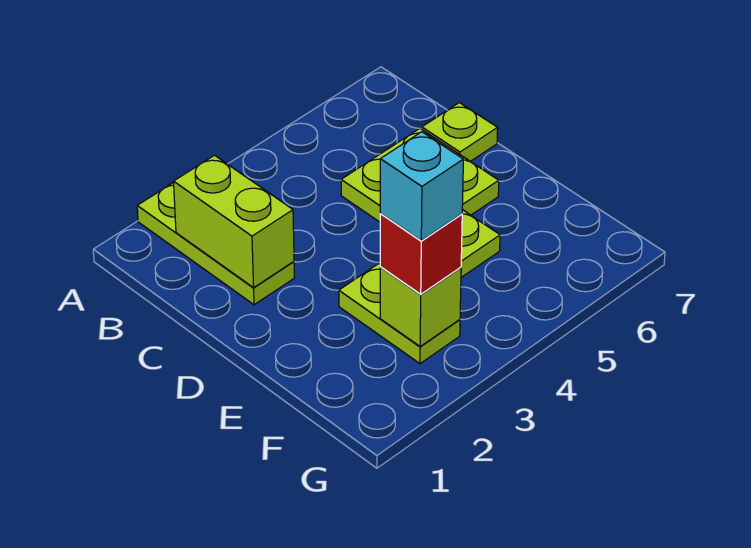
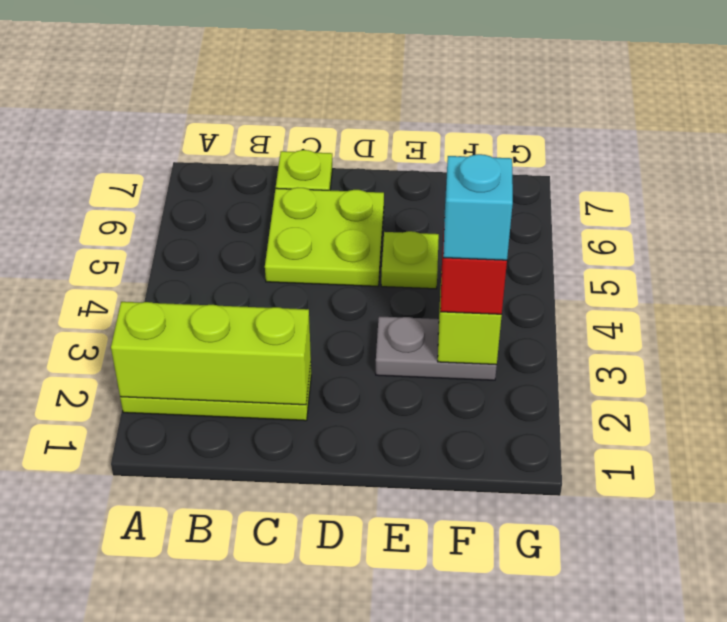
lime brick B2:C2 level 2 -> lime brick A2:C2 level 2
lime plate E3:F3 level 1 -> grey plate E3:F3 level 1

